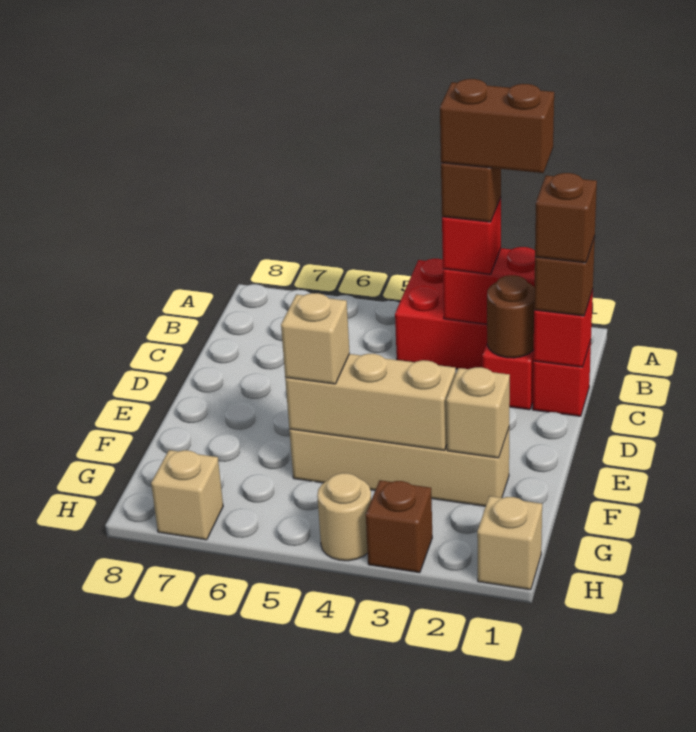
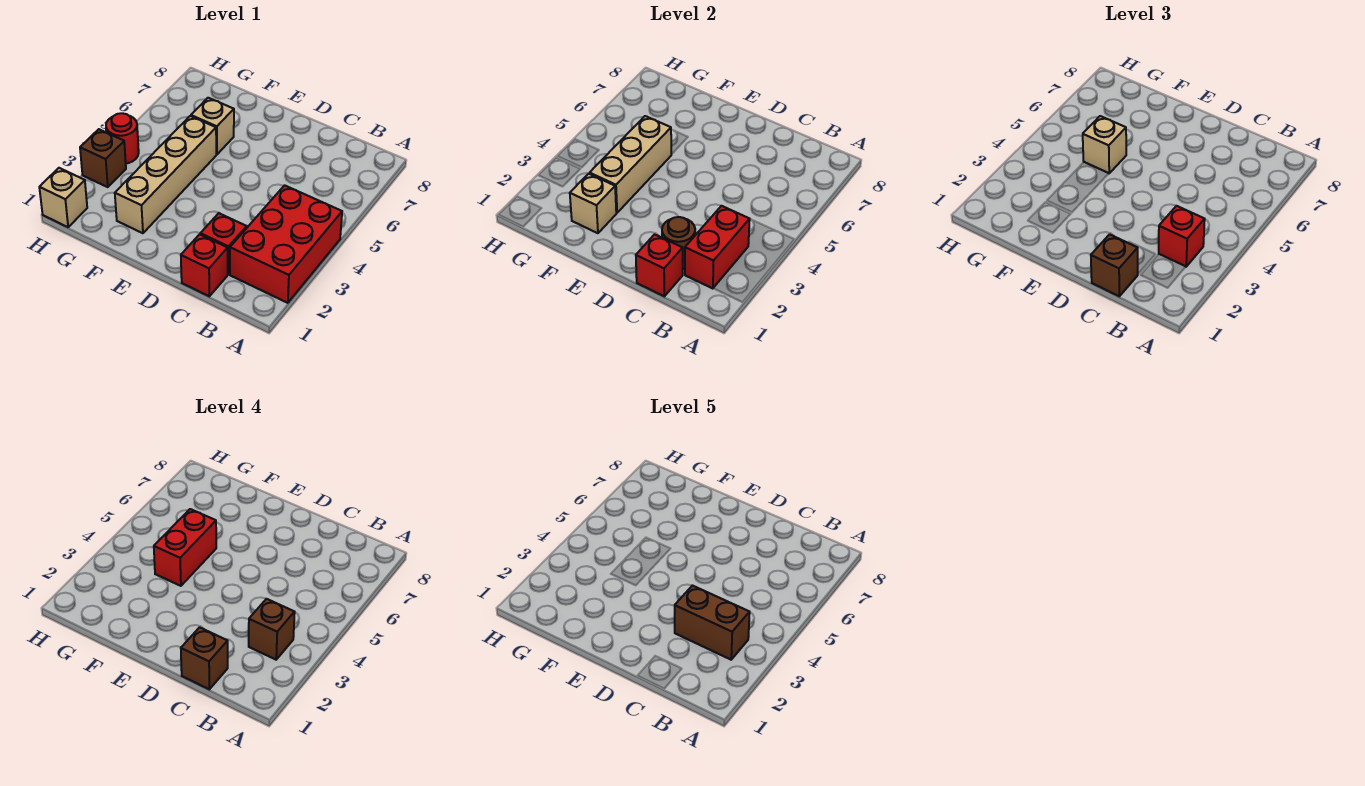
brown brick B2:B3 level 5 -> brown brick B3:C3 level 5
none -> red brick F4:F5 level 4
tan round brick H4 level 1 -> red round brick H4 level 1
tan brick H7 level 1 -> tan brick F6 level 1

